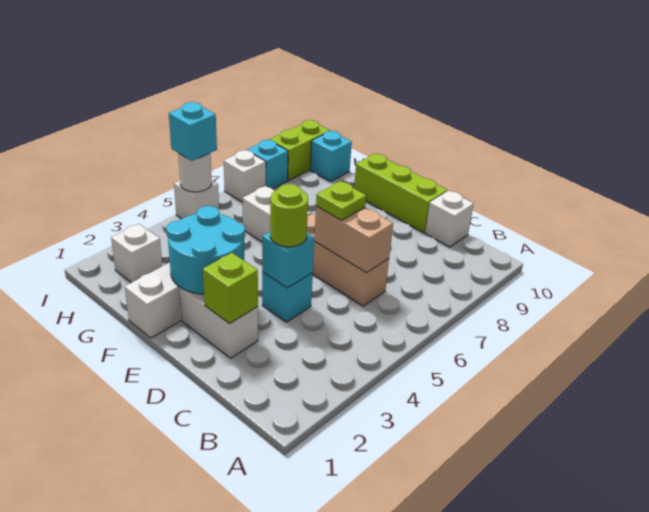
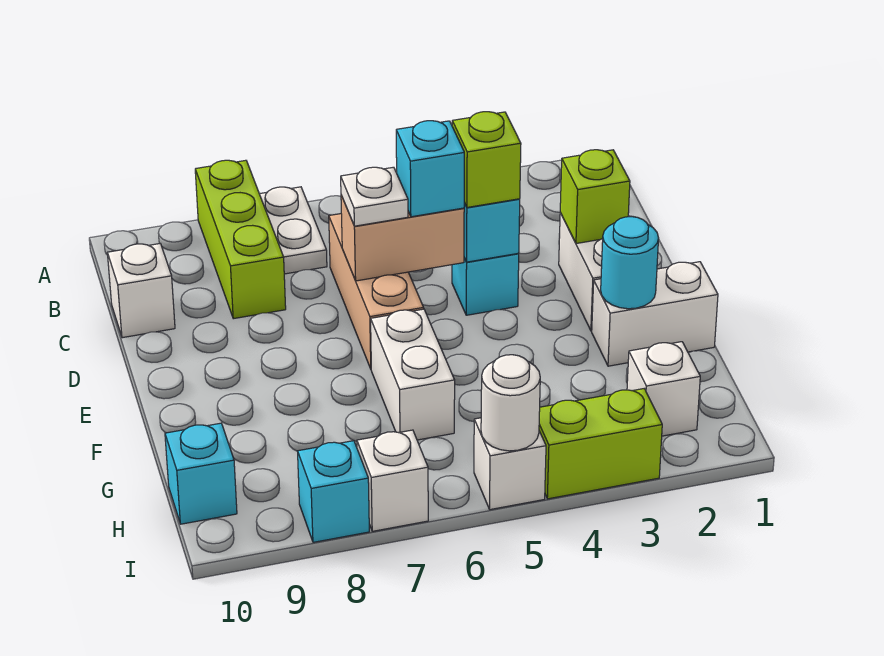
none -> white plate A7:B7 level 1
tan brick C6:D6 level 2 -> tan brick D5:D6 level 2
lime round brick D4 level 3 -> lime brick D4 level 3
lime plate D6 level 3 -> white plate D6 level 3
lime brick D10:F10 level 1 -> lime brick A8:C8 level 1
cyan round brick E2:F3 level 2 -> cyan round brick F2 level 2
cyan brick I5 level 3 -> cyan brick D5 level 3
lime brick I9:I10 level 1 -> lime brick I3:I4 level 1

